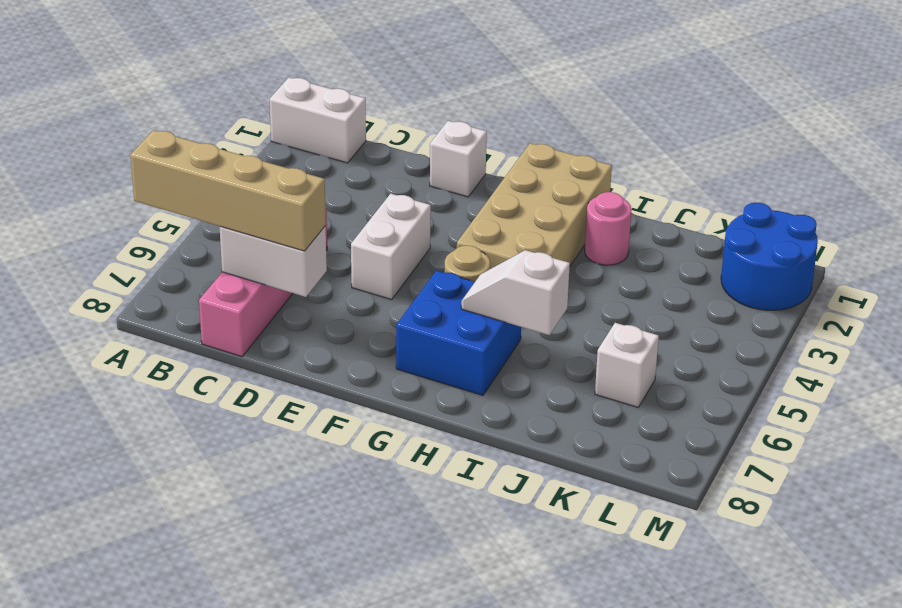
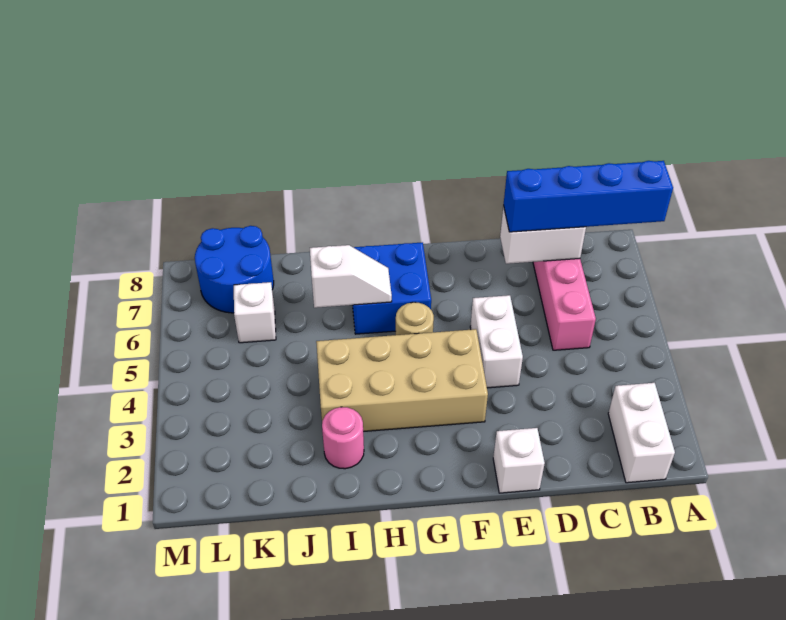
white brick A1:B1 level 1 -> white brick B1:B2 level 1
tan brick A7:D7 level 3 -> blue brick A7:D7 level 3
tan brick G1:H4 level 1 -> tan brick F3:I4 level 1
blue round brick L1:M2 level 1 -> blue round brick K7:L8 level 1

